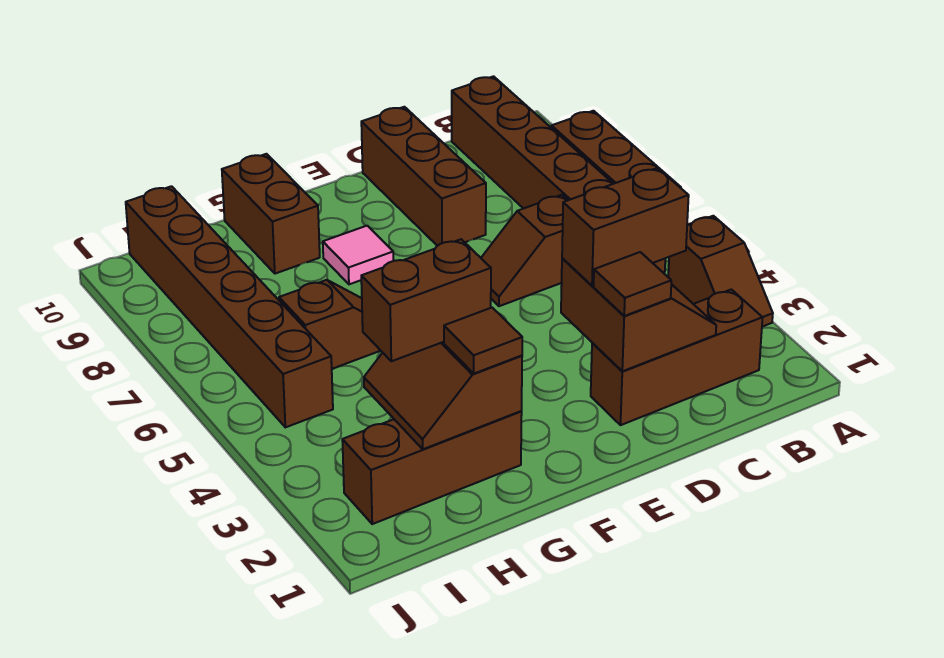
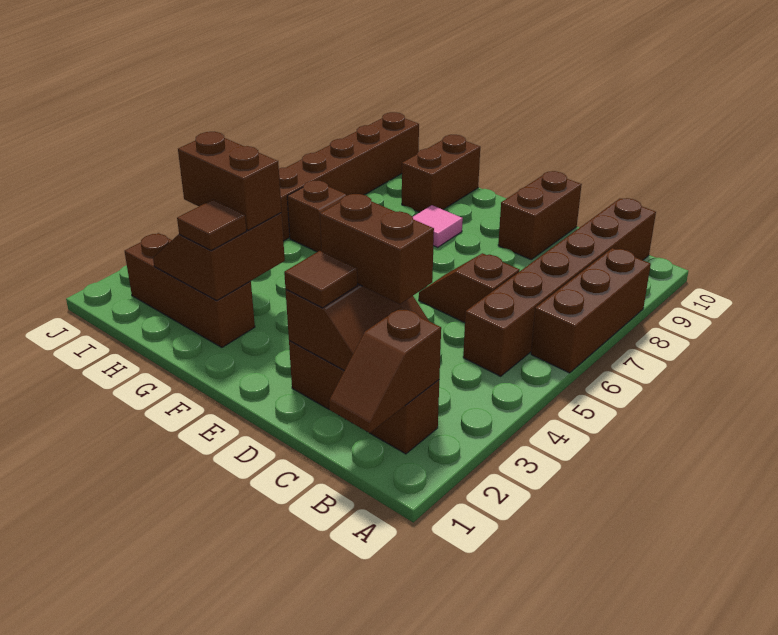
brown slope A3:A4 level 1 top 4 -> brown slope B1:B2 level 2 top 2
brown brick D8:D10 level 1 -> brown brick D9:D10 level 1

